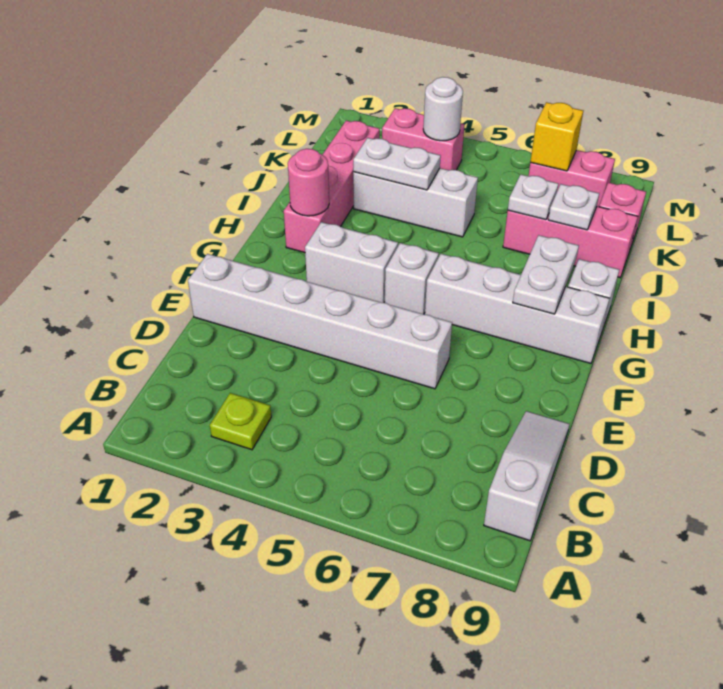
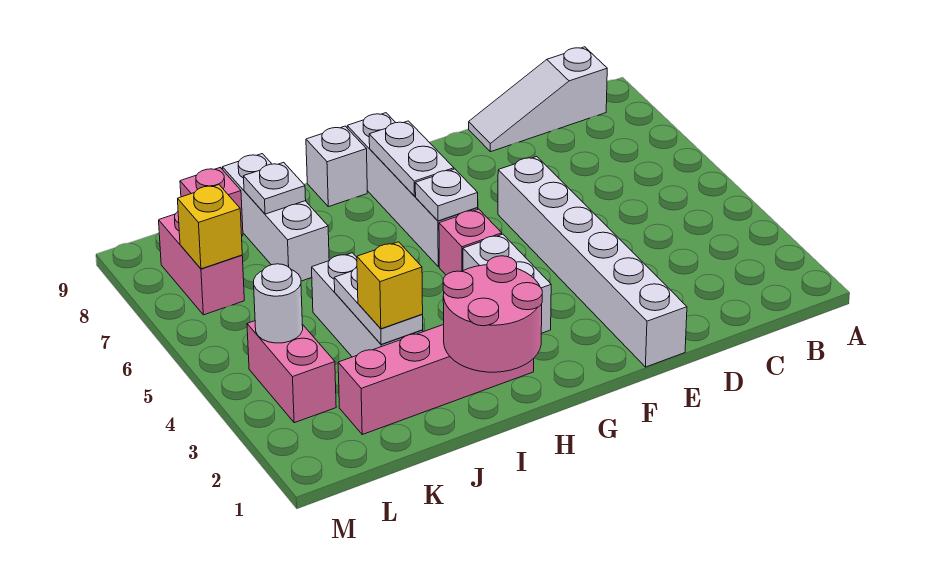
lime plate B3 level 1 -> none
white brick G5 level 1 -> pink brick G5 level 1
white plate G8:H8 level 2 -> white plate G7:G8 level 2
pink round brick H2 level 2 -> pink round brick H1:I2 level 2
none -> yellow brick J3 level 3
pink brick J7:J9 level 1 -> white brick J7:J9 level 1
white plate J7 level 2 -> white plate G6 level 2

